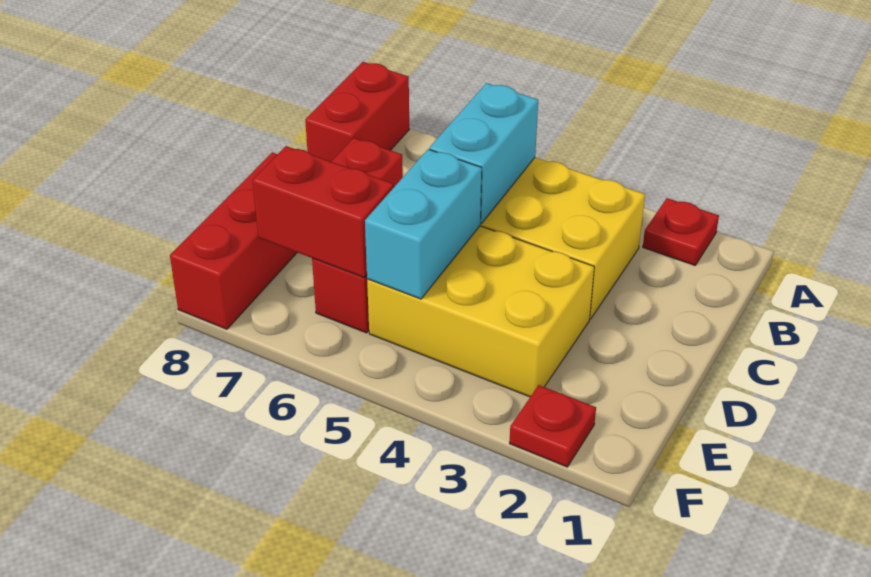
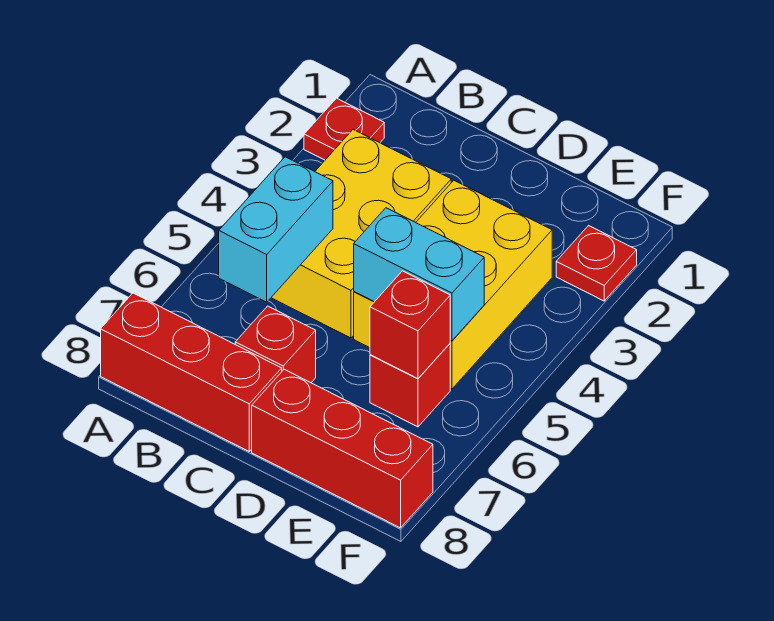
red brick A8:B8 level 1 -> red brick A8:C8 level 1
cyan brick B5:C5 level 2 -> cyan brick B5:B6 level 2
red brick E6:E7 level 2 -> red brick E6 level 2

